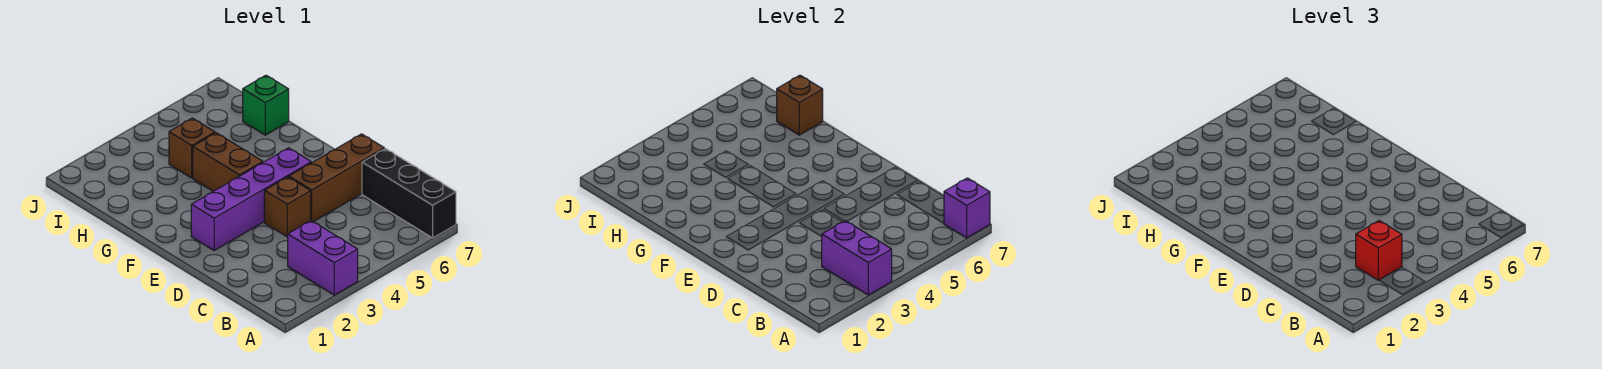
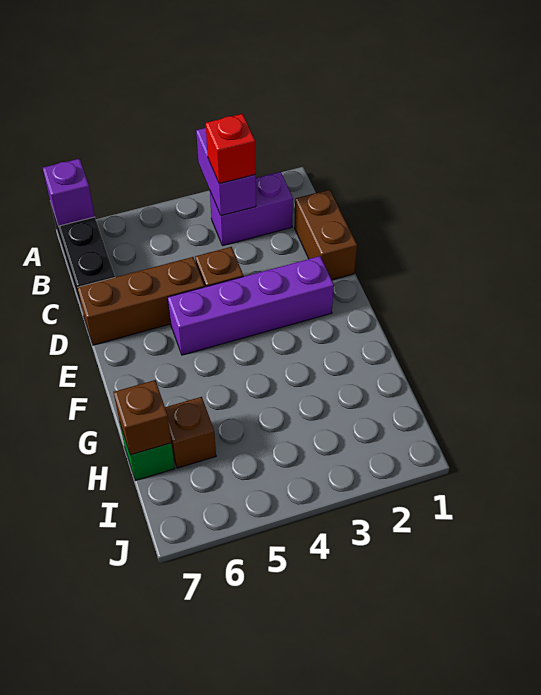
purple brick A3:B3 level 1 -> purple brick B2:B3 level 1
brown brick F4:G4 level 1 -> brown brick C1:D1 level 1
brown brick H4 level 1 -> brown brick H6 level 1

